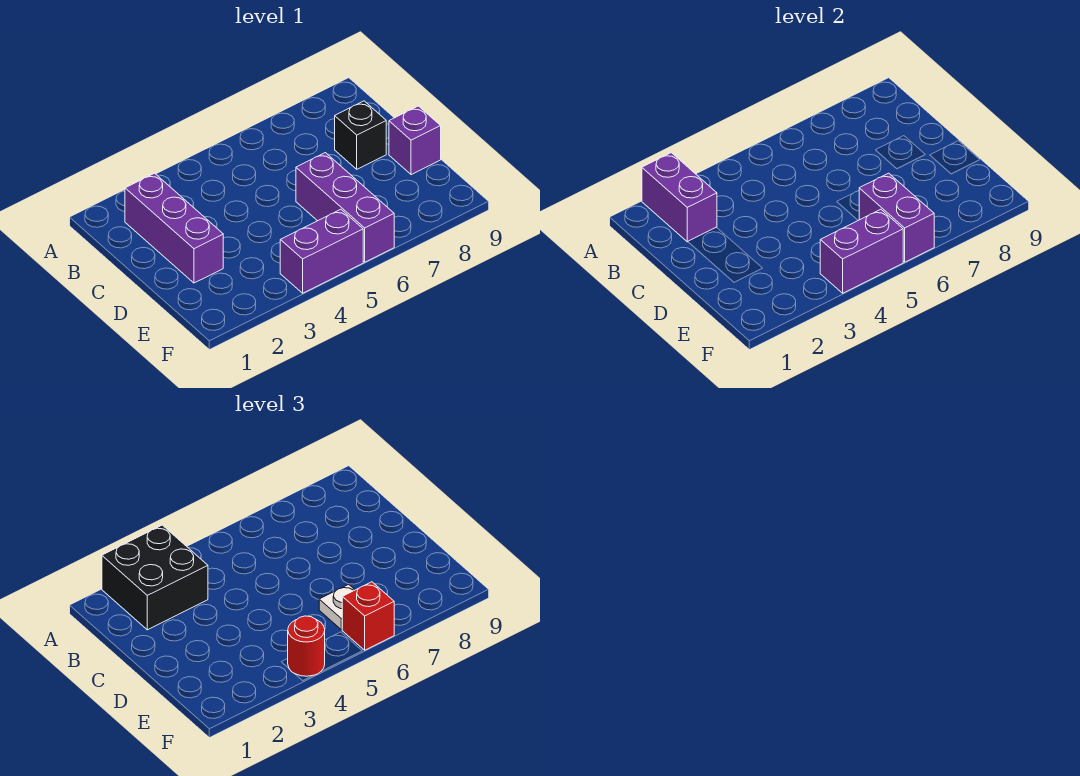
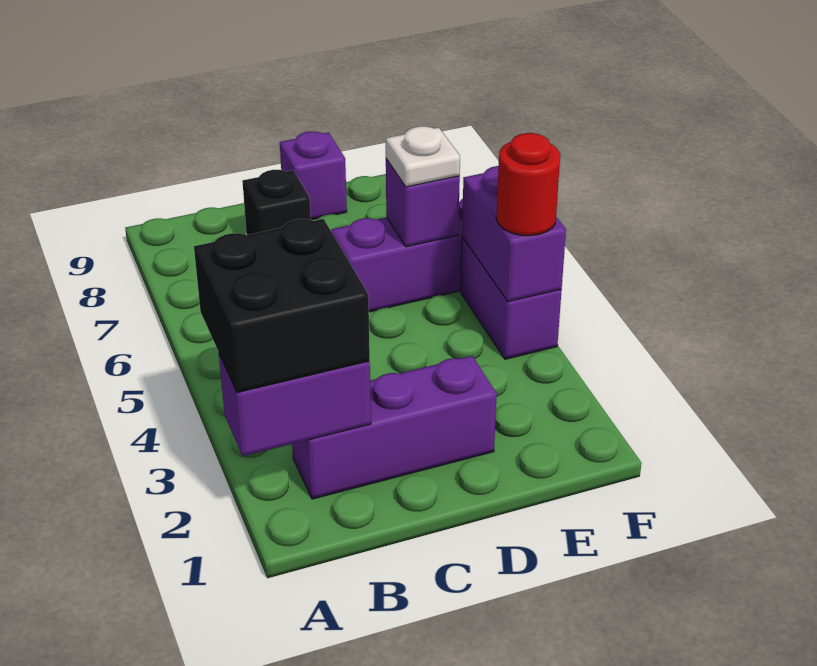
purple brick E6:F6 level 2 -> purple brick E6 level 2
red brick F6 level 3 -> none

